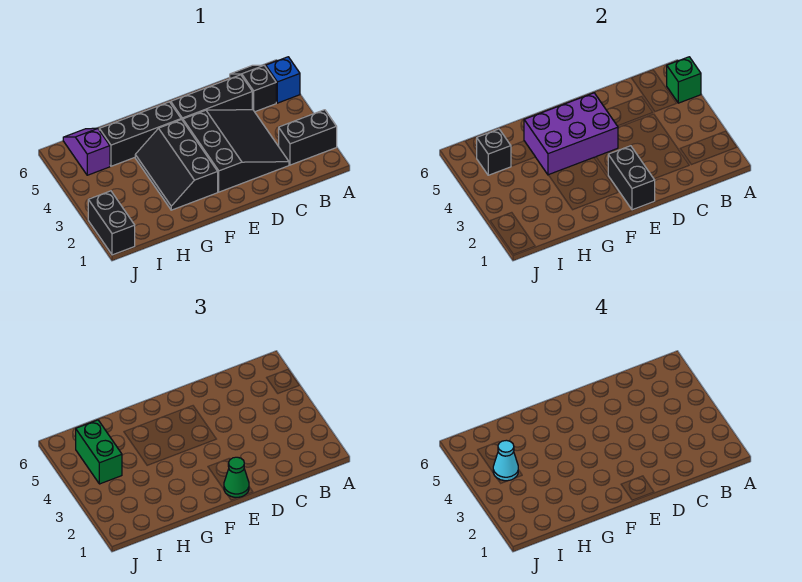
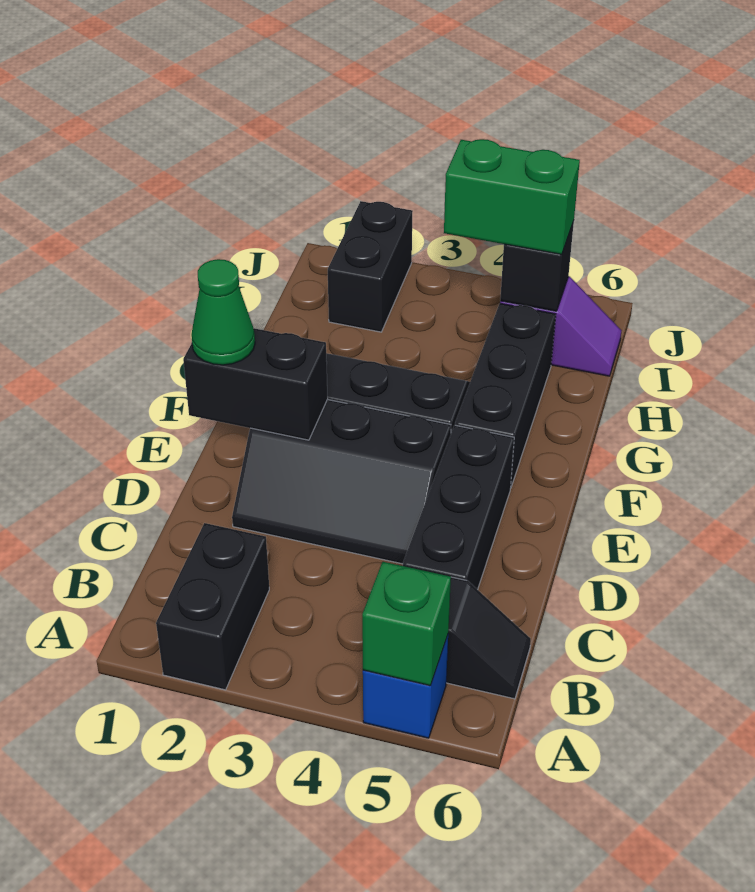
black slope C2:E4 level 1 top E -> black slope D2:E4 level 1 top E
purple brick E4:G5 level 2 -> none
cyan cone I4 level 4 -> none
black brick J1:J2 level 1 -> black brick I2:J2 level 1

